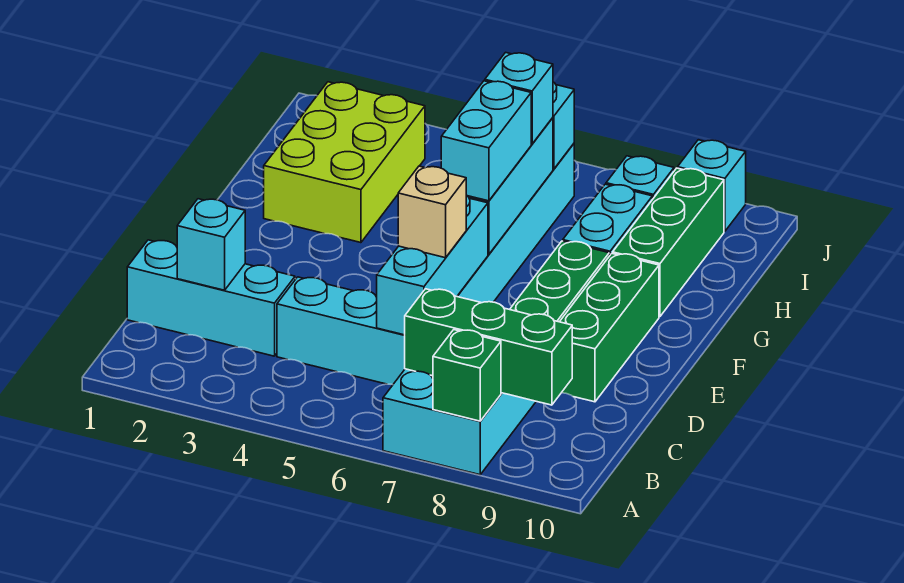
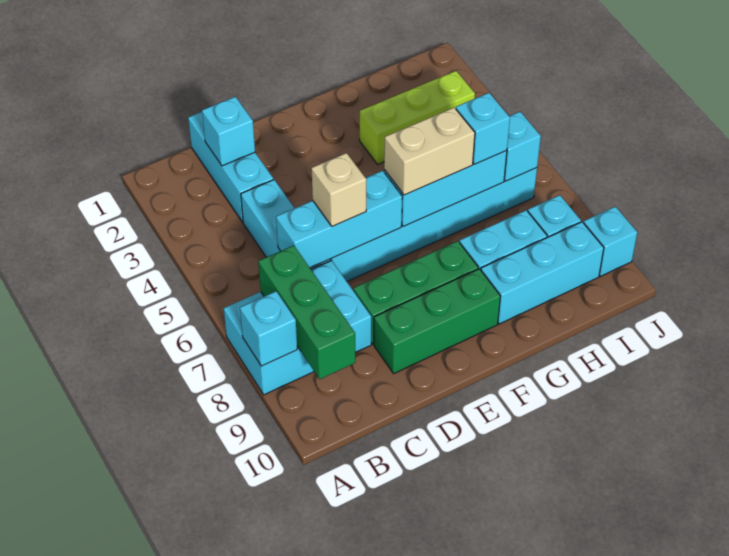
green brick A8 level 2 -> cyan brick A8 level 2
cyan brick F6:G6 level 3 -> tan brick F6:G6 level 3
lime brick G2:I3 level 1 -> lime brick G3:I3 level 1
green brick G9:I9 level 1 -> cyan brick G9:I9 level 1

